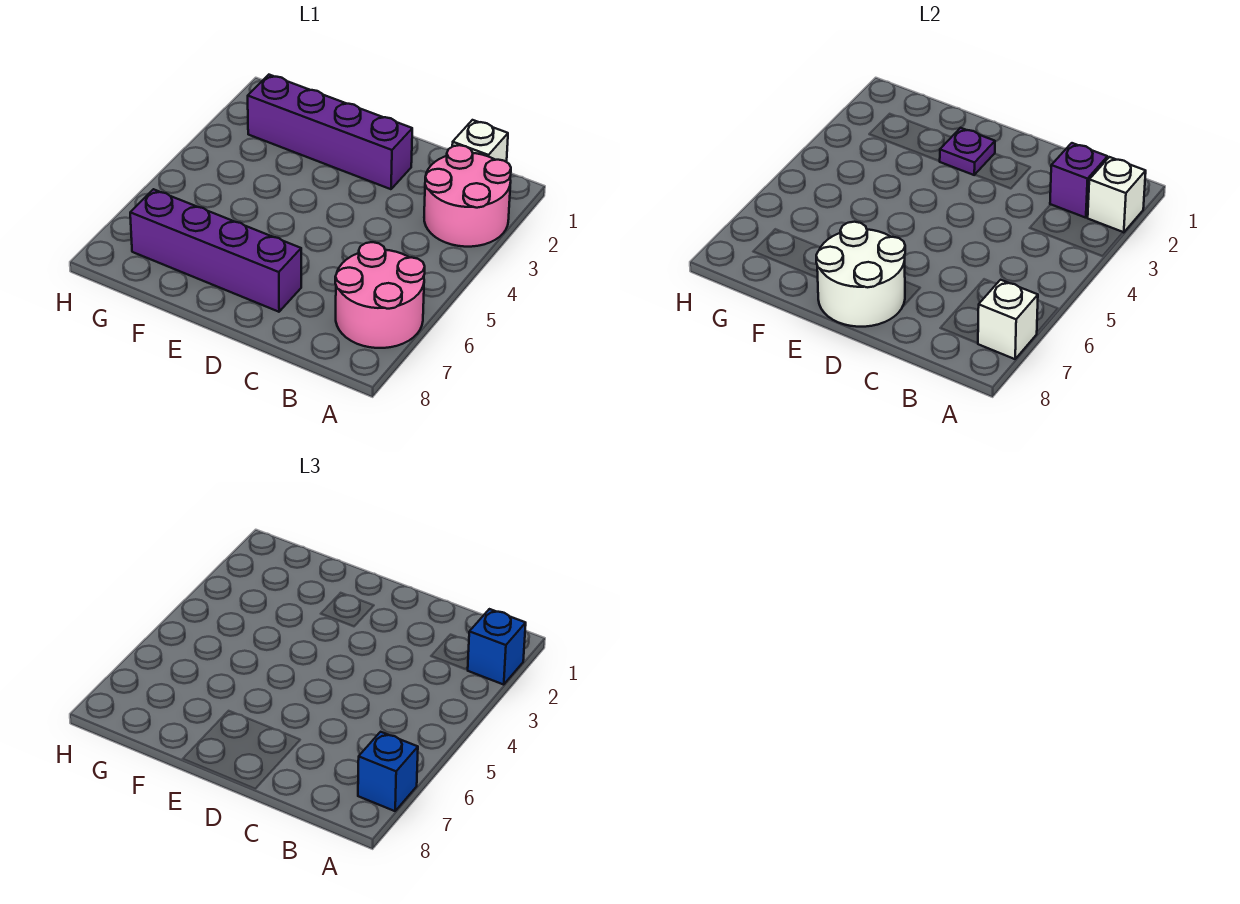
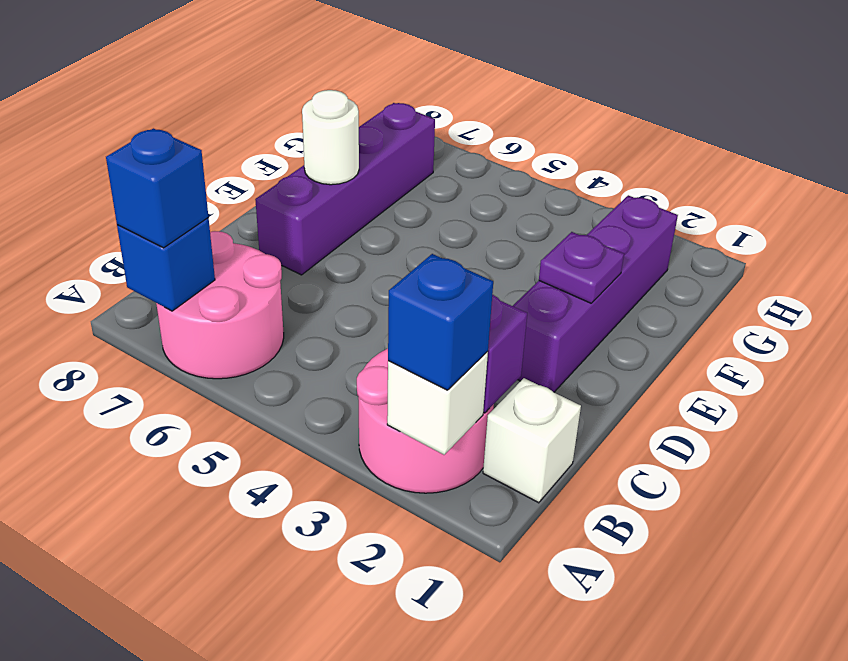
white brick A7 level 2 -> blue brick A7 level 2
white round brick D7:E8 level 2 -> white round brick E7 level 2

